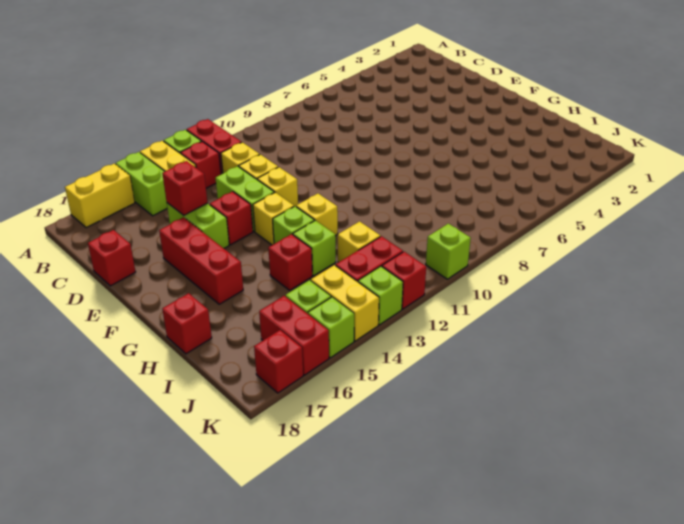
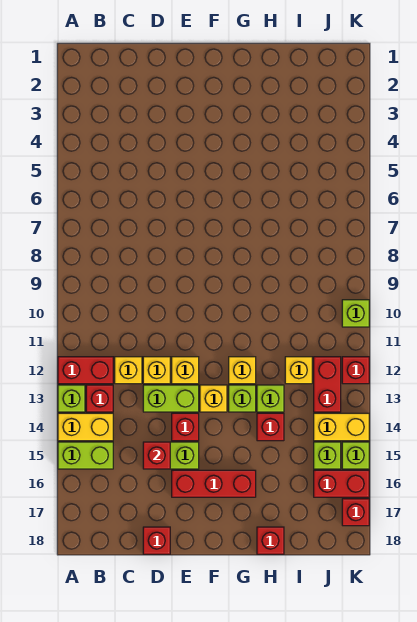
yellow brick A16:A17 level 1 -> none
lime brick K13 level 1 -> none

